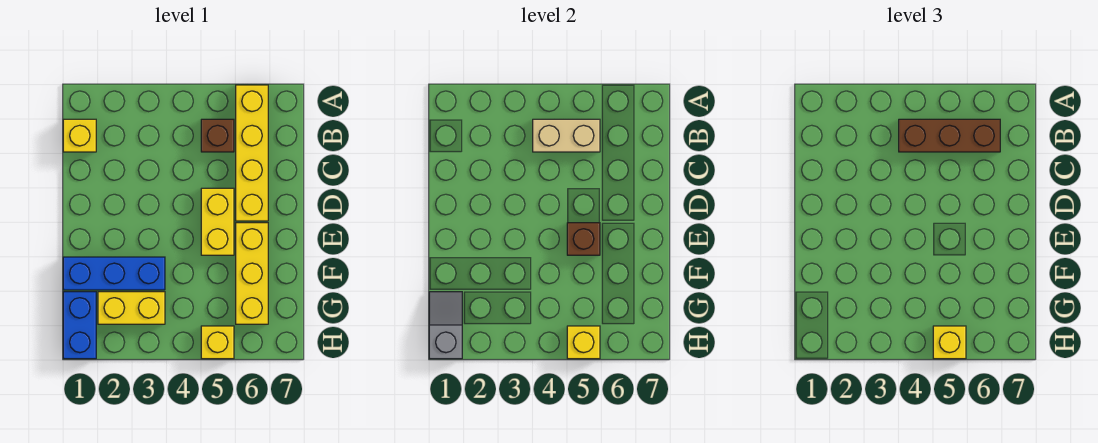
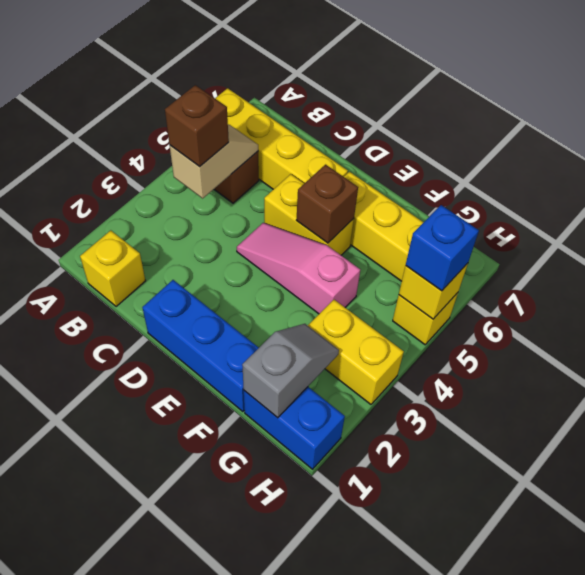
tan brick B4:B5 level 2 -> tan slope B4:B5 level 2 top 4
brown brick B4:B6 level 3 -> brown brick B4 level 3
none -> pink slope D4:F4 level 1 top F
blue brick F1:F3 level 1 -> blue brick D1:F1 level 1
grey slope G1:H1 level 2 top H -> grey slope G1:G2 level 2 top 1
yellow brick G2:G3 level 1 -> yellow brick G3:H3 level 1
yellow brick H5 level 3 -> blue brick H5 level 3

